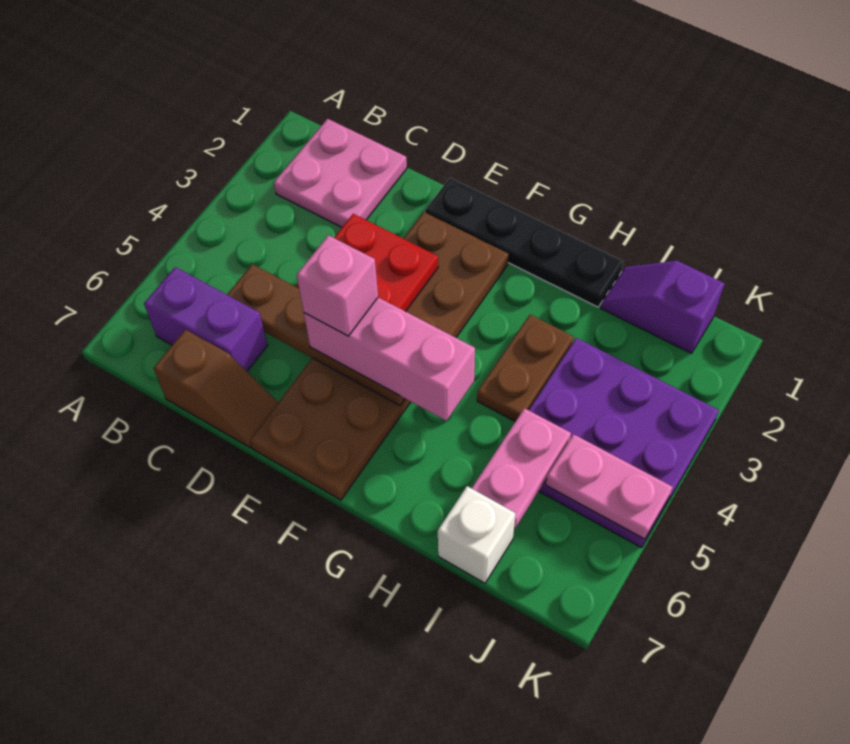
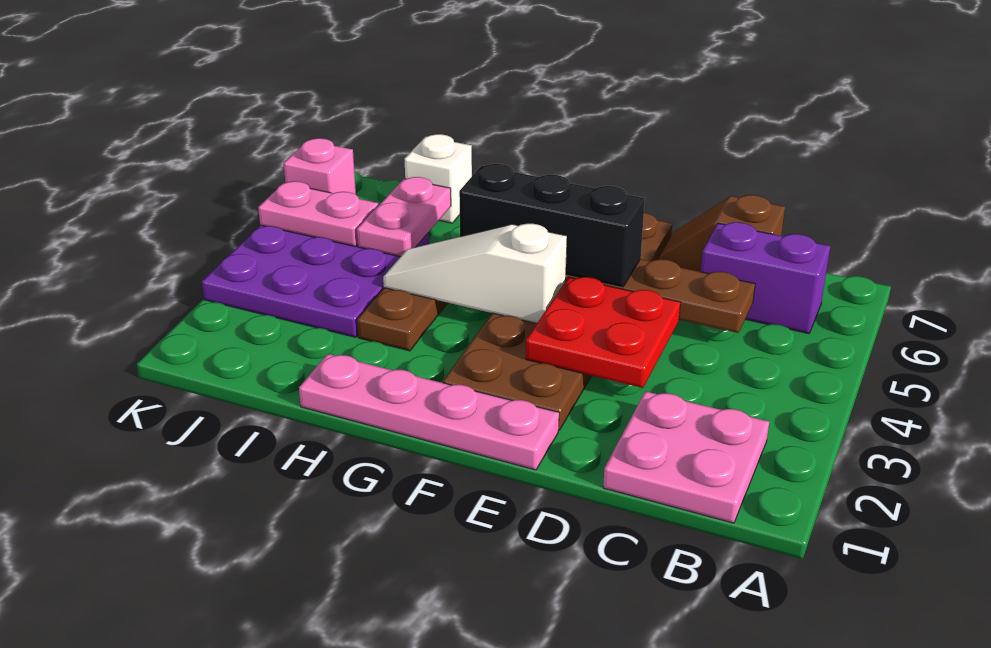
black plate E1:H1 level 1 -> pink plate E1:H1 level 1
pink brick E5:G5 level 3 -> black brick E5:G5 level 3
pink brick E5 level 4 -> pink brick K6 level 1
none -> white slope F4:H4 level 2 top F
purple slope I1:J1 level 1 top J -> none

